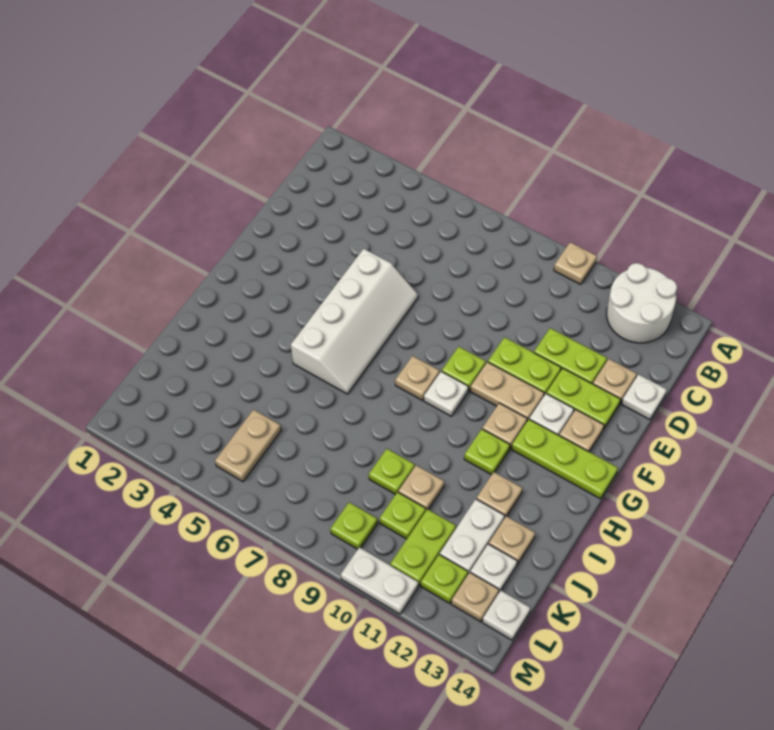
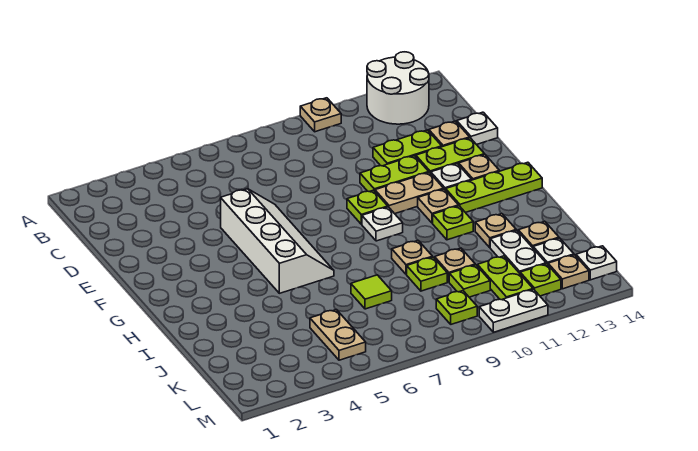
tan plate G8 level 1 -> tan plate I9 level 1
none -> lime tile J7 level 1

